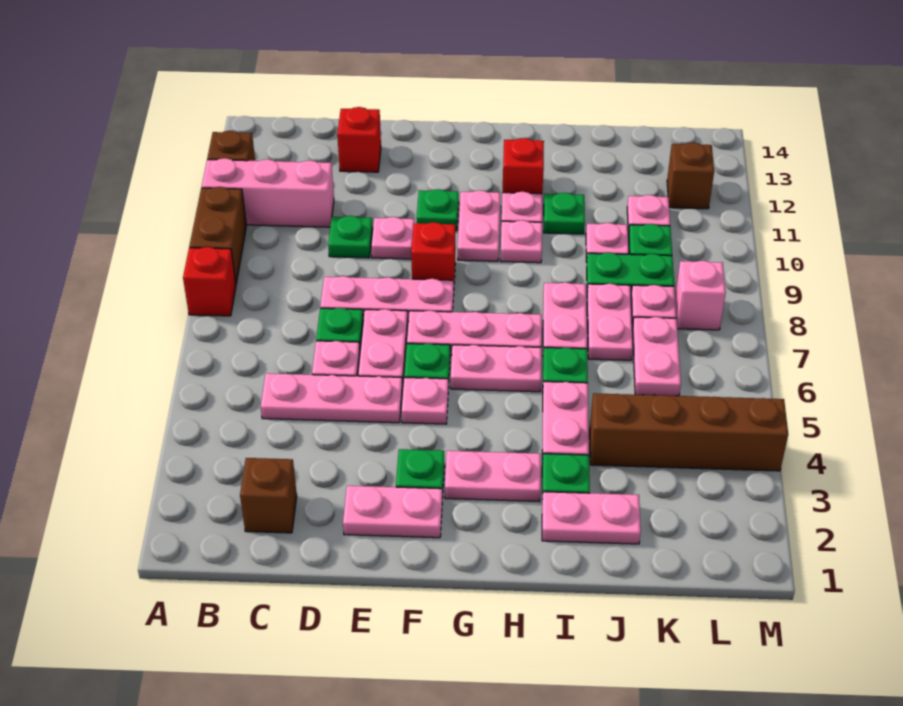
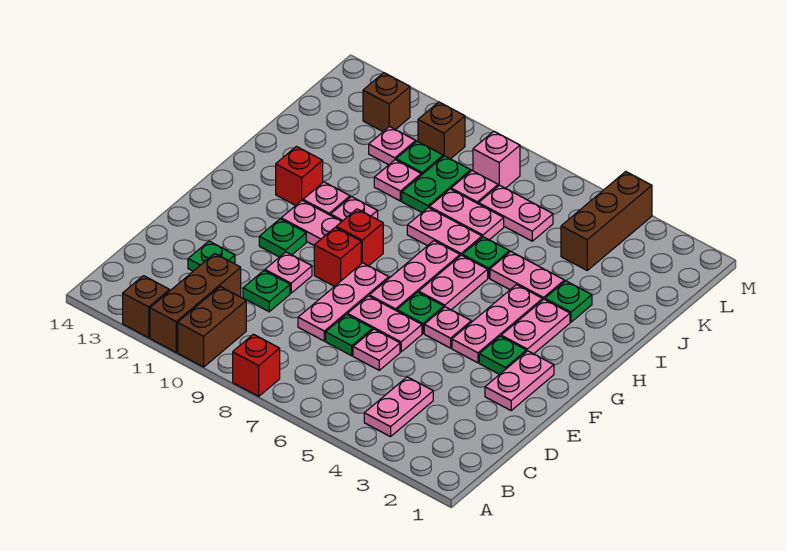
brown brick A9:A10 level 1 -> brown brick A10:B10 level 1
pink brick A11:C11 level 1 -> brown brick A11:C11 level 1
brown brick C2 level 1 -> brown brick L10 level 1
pink plate C5:E5 level 1 -> pink plate F4:H4 level 1
red brick D13 level 1 -> red brick G9 level 1
pink plate I2:J2 level 1 -> pink plate B4:C4 level 1
green plate I11 level 1 -> green plate D12 level 1
brown brick J4:M4 level 1 -> brown brick K4:M4 level 1

